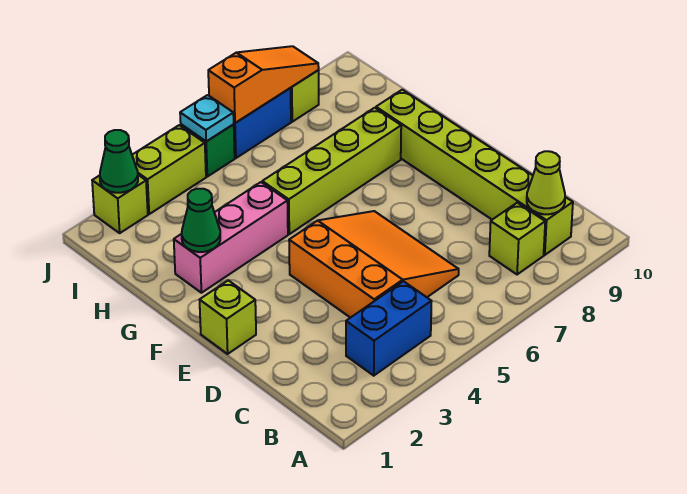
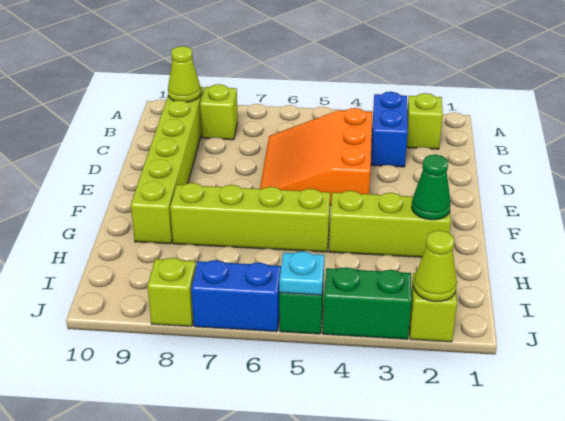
blue brick B3:B4 level 1 -> blue brick B3:C3 level 1
lime brick E1 level 1 -> lime brick B2 level 1
pink brick G2:G4 level 1 -> lime brick G2:G4 level 1
green cone J2 level 2 -> lime cone J2 level 2
lime brick J3:J4 level 1 -> green brick J3:J4 level 1
orange slope J6:J8 level 2 top 6 -> none

